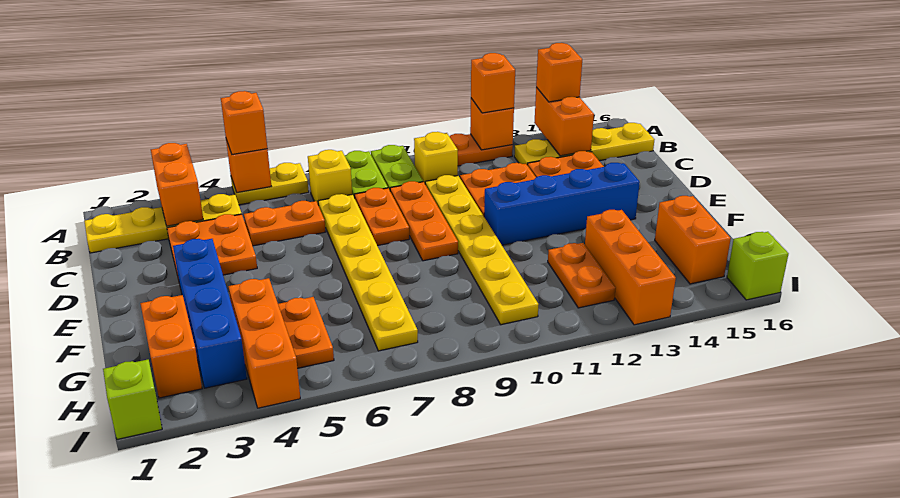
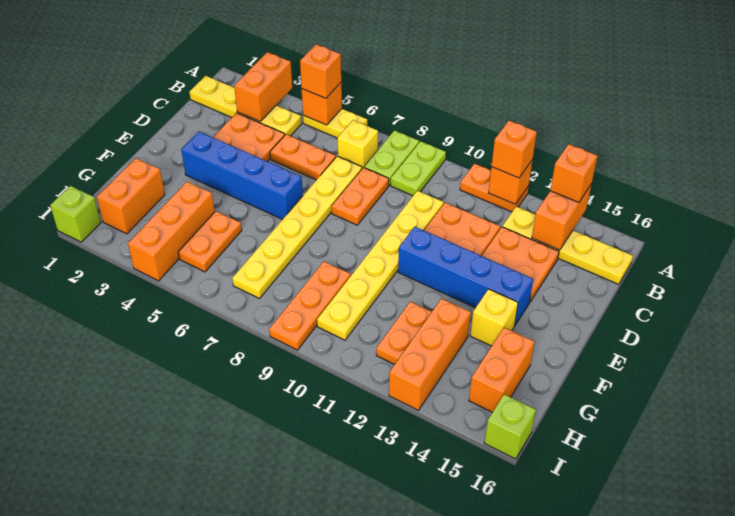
yellow brick B10 level 1 -> yellow brick F14 level 1
orange plate C9:E9 level 1 -> orange plate G9:I9 level 1
blue brick E3:H3 level 1 -> blue brick E3:E6 level 1

